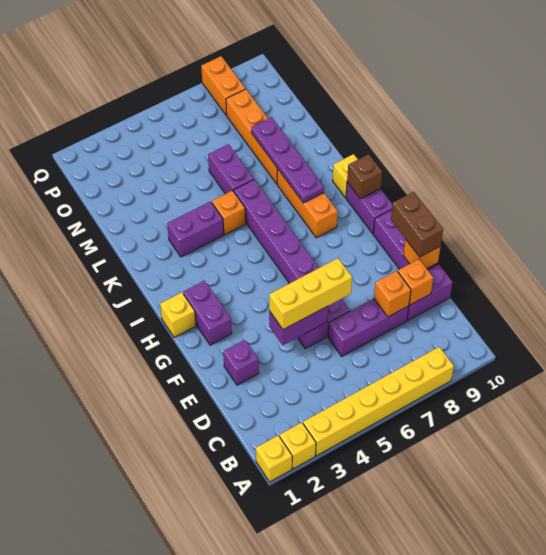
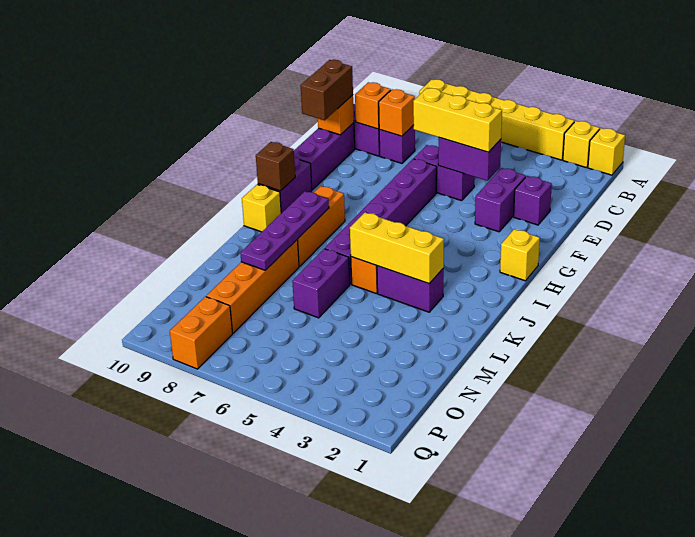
purple brick D6:D8 level 1 -> purple brick D8 level 1
purple brick G2:H2 level 1 -> purple brick E3:F3 level 1
none -> yellow brick K3:K5 level 2

